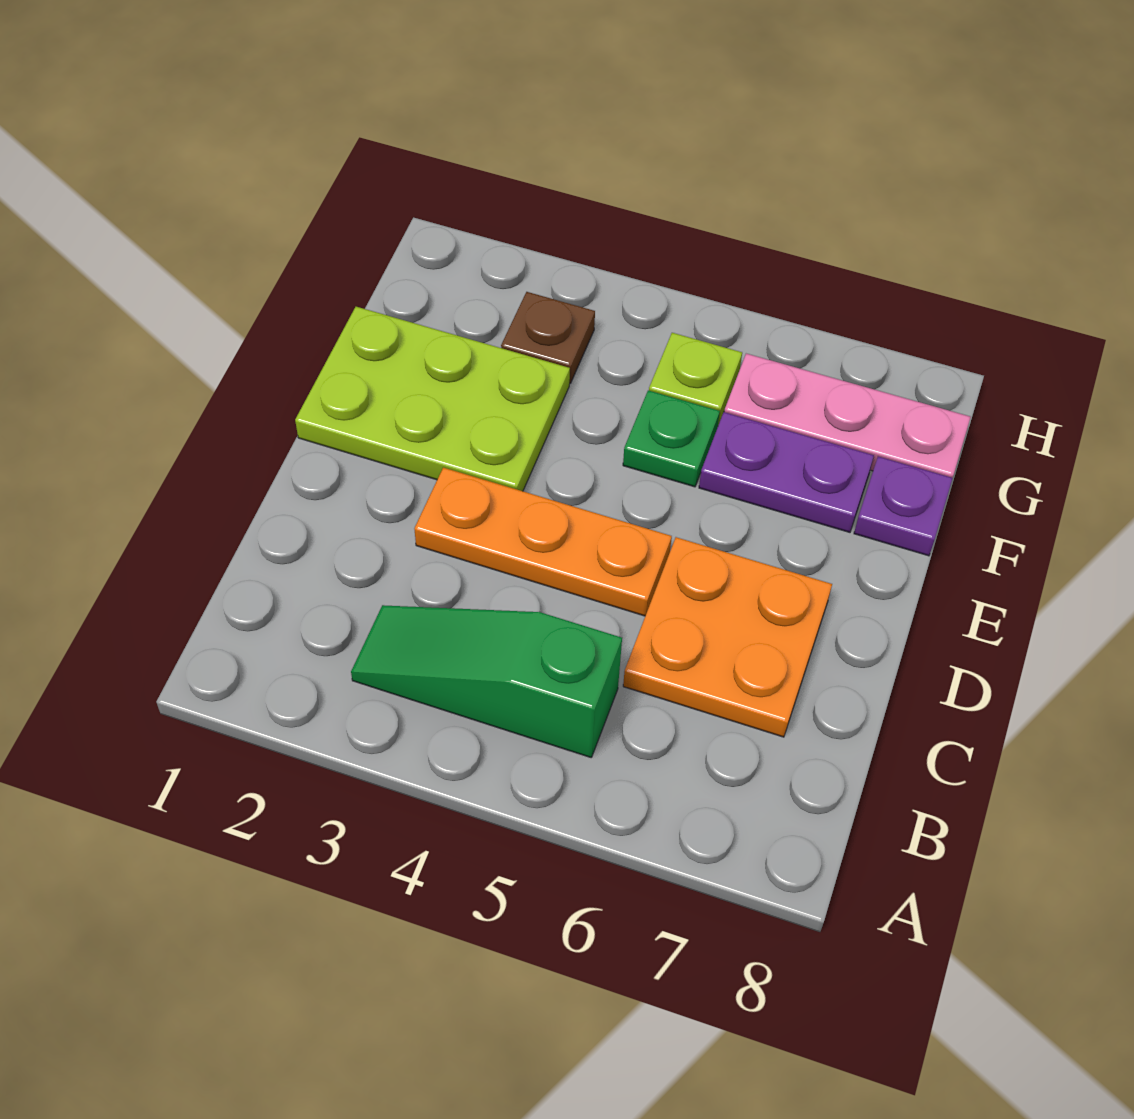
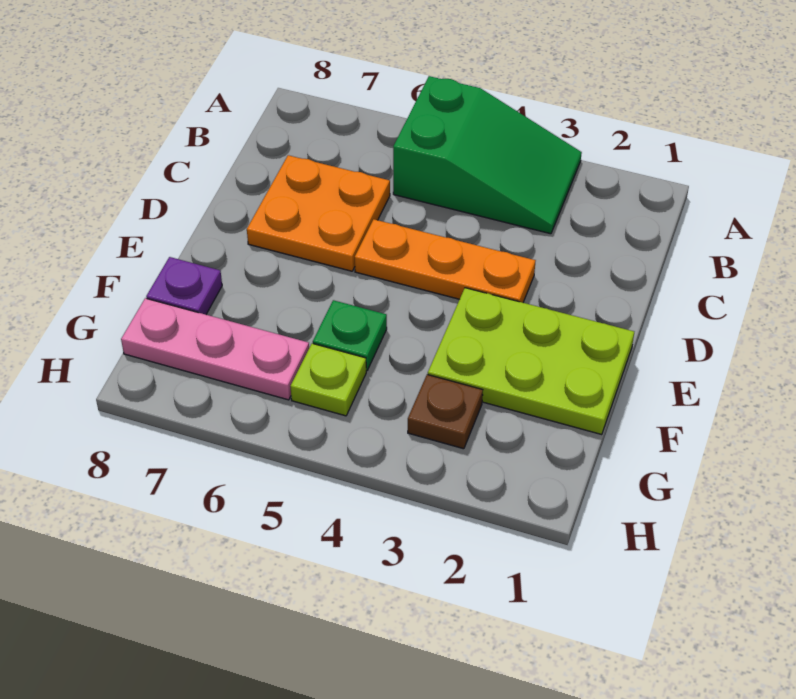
green slope B3:B5 level 1 top 5 -> green slope A3:B5 level 1 top 5
purple plate F6:F7 level 1 -> none

